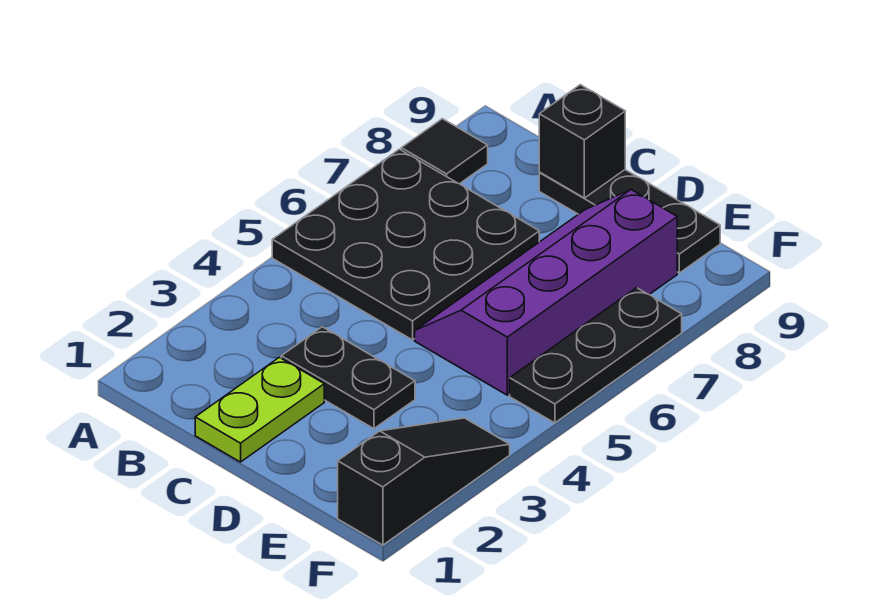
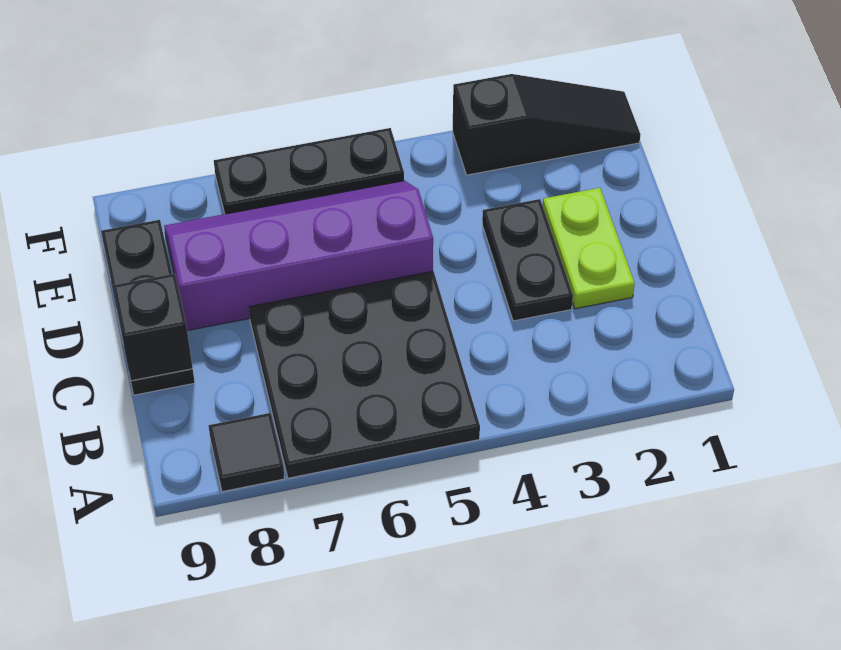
lime plate C1:C2 level 1 -> lime plate C2:D2 level 1
purple slope D5:E8 level 1 top E -> purple slope D5:E8 level 1 top D
black slope F1:F3 level 1 top 1 -> black slope F1:F3 level 1 top 3

